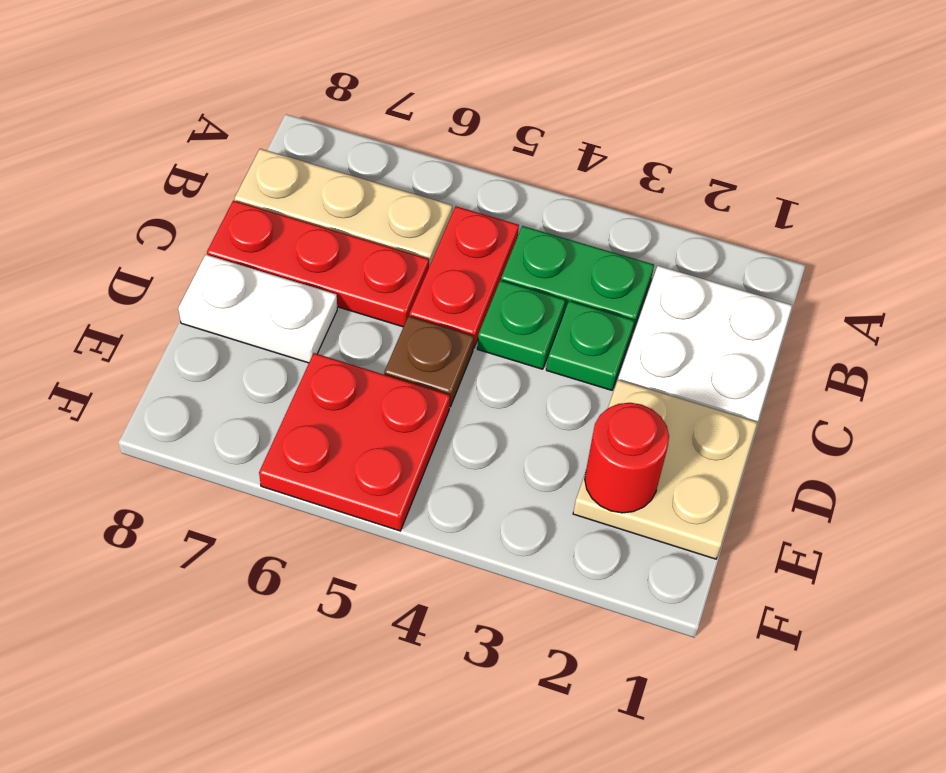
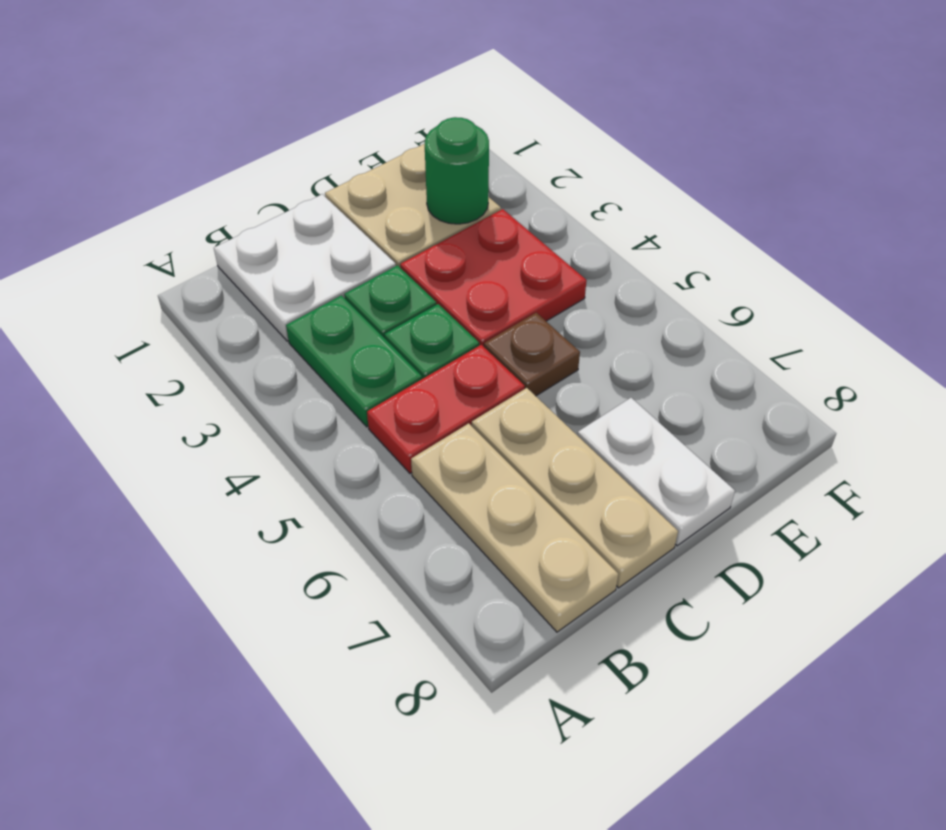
red plate C6:C8 level 1 -> tan plate C6:C8 level 1
red round brick E2 level 2 -> green round brick E2 level 2
red plate E5:F6 level 1 -> red plate D3:E4 level 1

